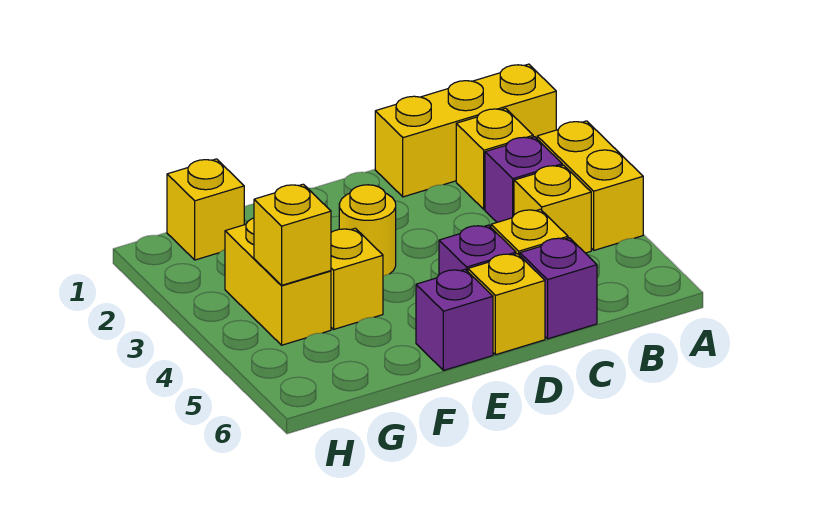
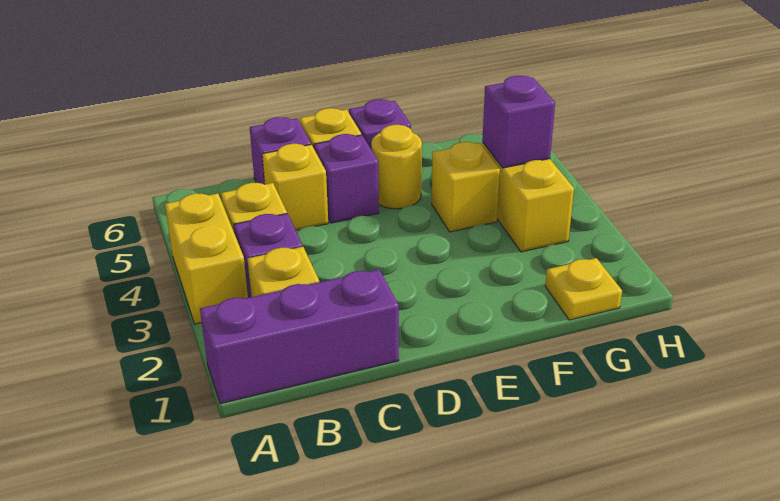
yellow brick A1:C1 level 1 -> purple brick A1:C1 level 1
yellow round brick E3 level 1 -> yellow round brick E5 level 1
yellow brick G1 level 1 -> yellow plate G1 level 1
yellow brick G4 level 2 -> purple brick G4 level 2

